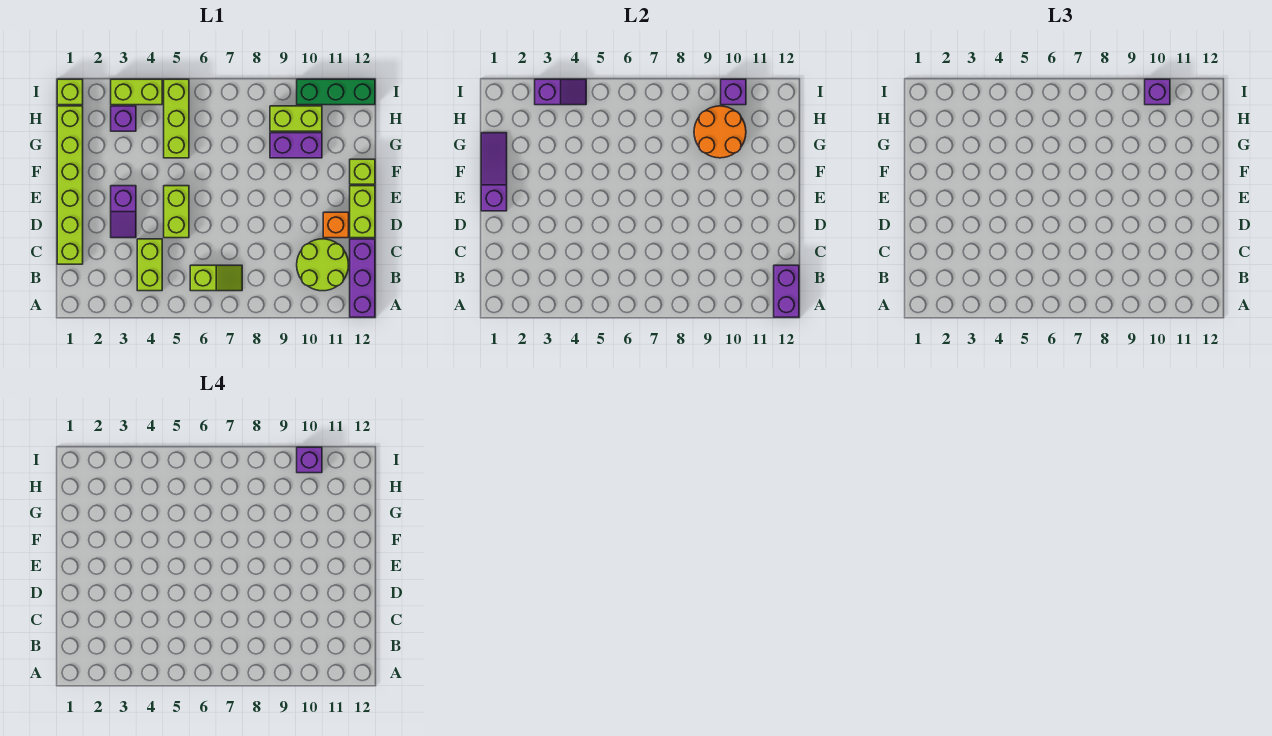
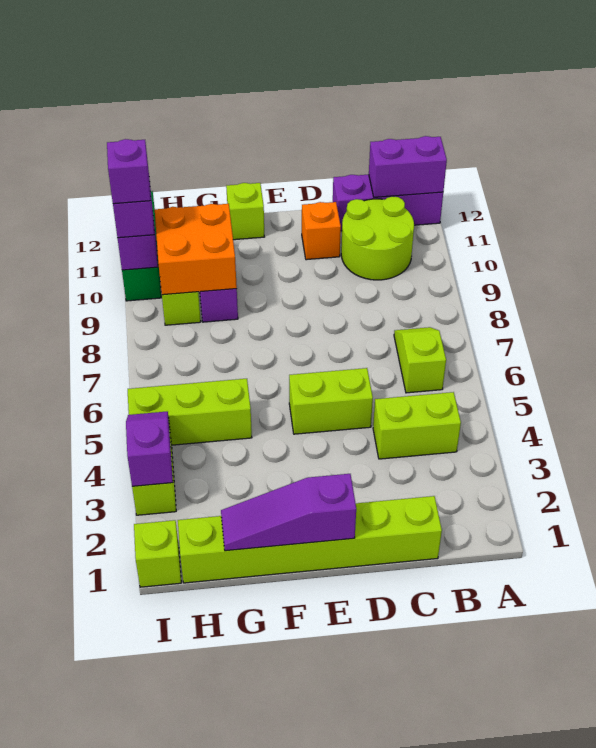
purple slope D3:E3 level 1 top E -> none
lime brick D12:E12 level 1 -> none
orange round brick G9:H10 level 2 -> orange brick G9:H10 level 2
purple brick H3 level 1 -> none

